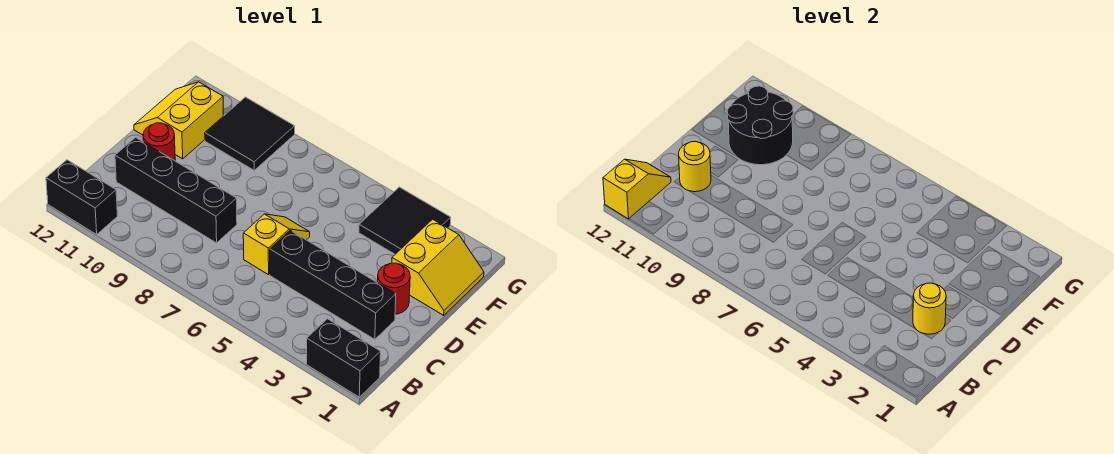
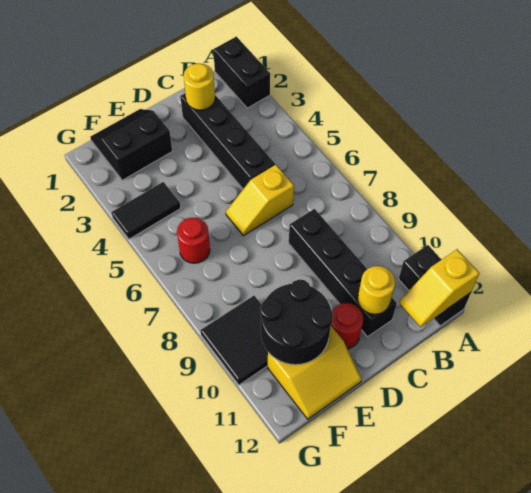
red round brick D2 level 1 -> red round brick F6 level 1
yellow slope E1:F2 level 1 top 2 -> black slope E1:F2 level 1 top 2
black tile F3:G4 level 1 -> black tile F4:G4 level 1

